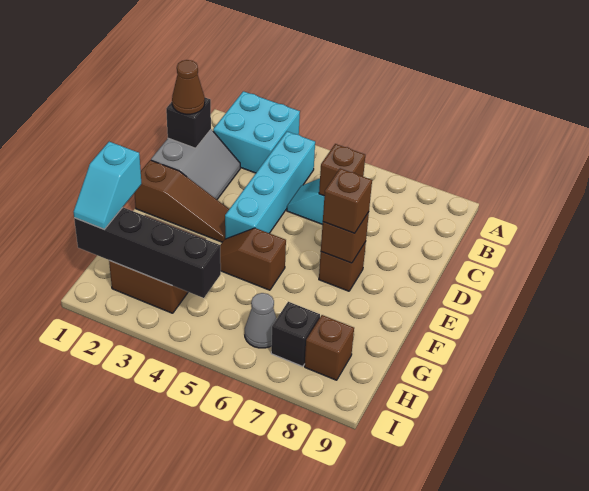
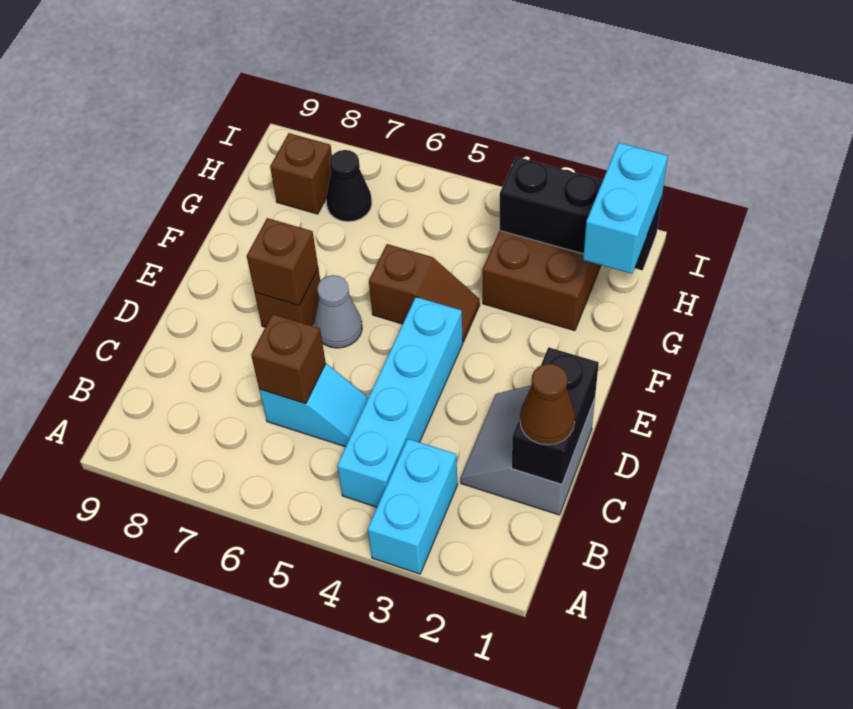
cyan brick A2:B3 level 1 -> cyan brick A3:B3 level 1
black brick C1 level 2 -> black brick C1:D1 level 2
brown slope E1:E3 level 1 top 1 -> none
brown brick E7 level 3 -> none
cyan slope G1:H1 level 3 top G -> cyan brick G1:H1 level 3
black brick H1:H4 level 2 -> black brick H1:H3 level 2
grey cone H6 level 1 -> grey cone E6 level 1
black brick H7 level 1 -> black cone H7 level 1

